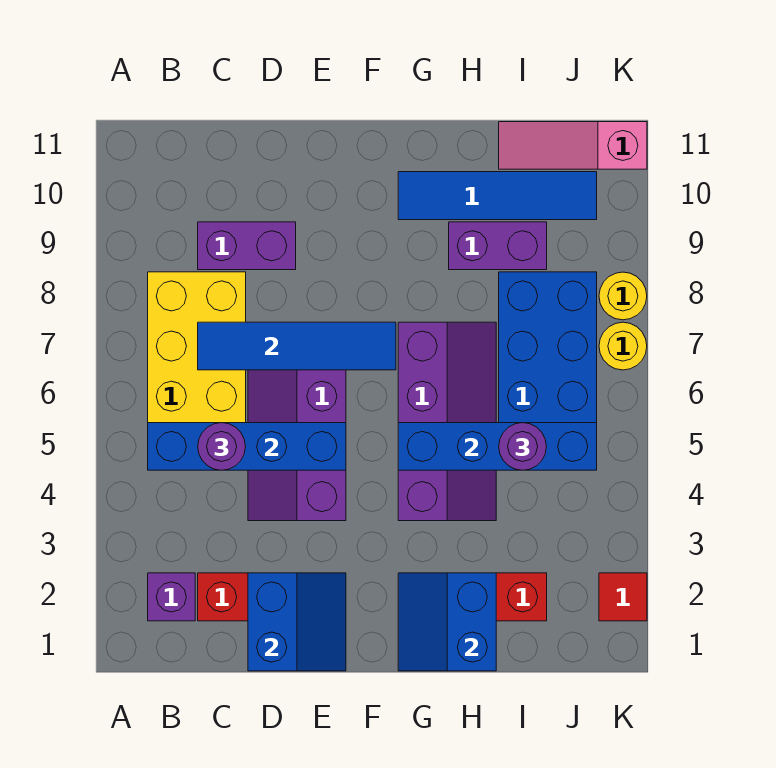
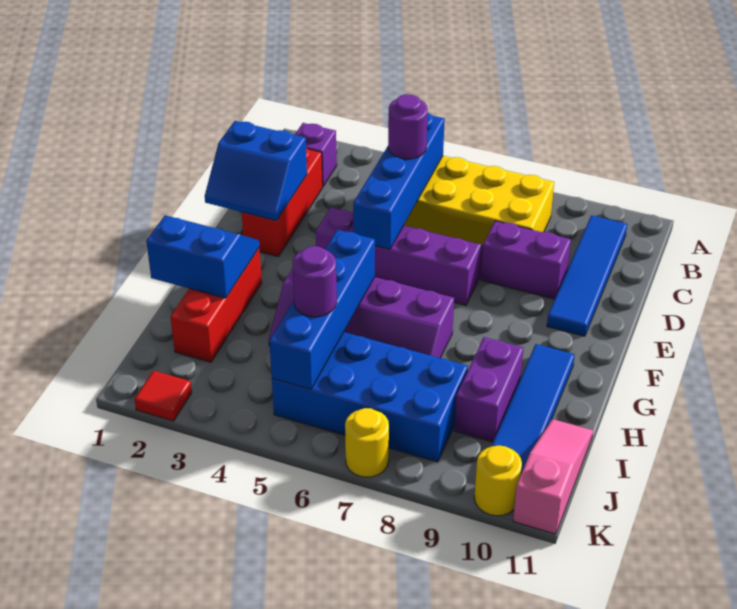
blue tile C7:F7 level 2 -> blue tile B10:E10 level 1
purple brick C9:D9 level 1 -> purple brick D8:D9 level 1
yellow round brick K8 level 1 -> yellow round brick K10 level 1

